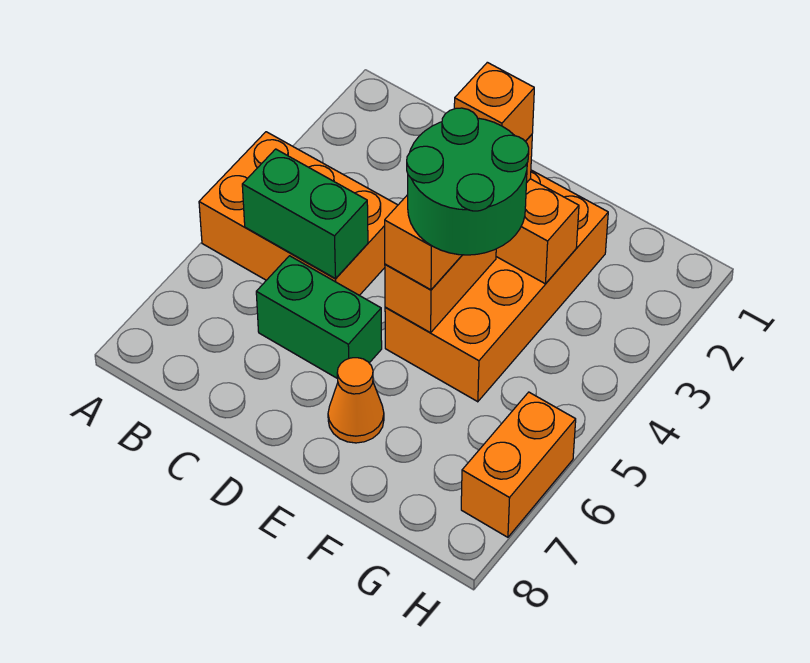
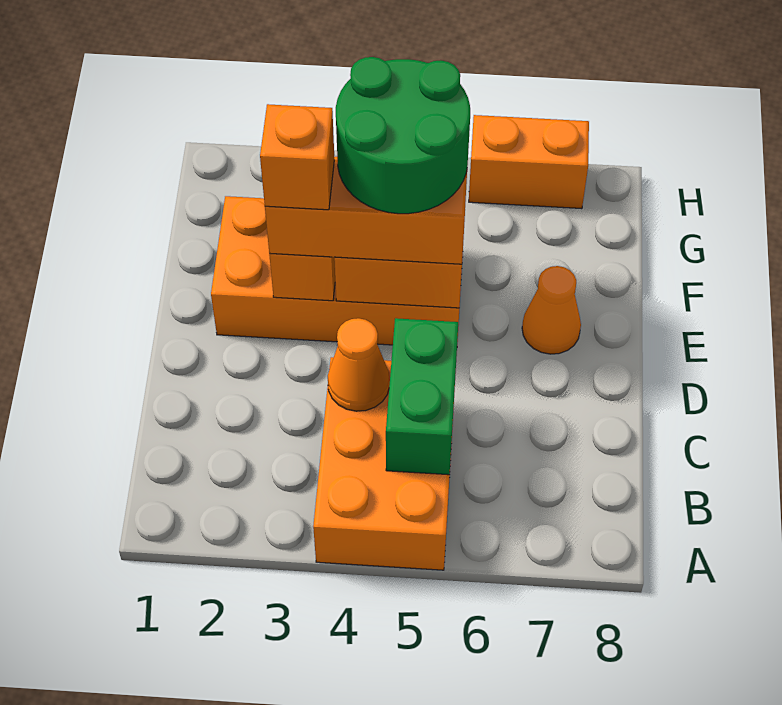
none -> orange cone C4 level 2
green brick C6:D6 level 1 -> none

